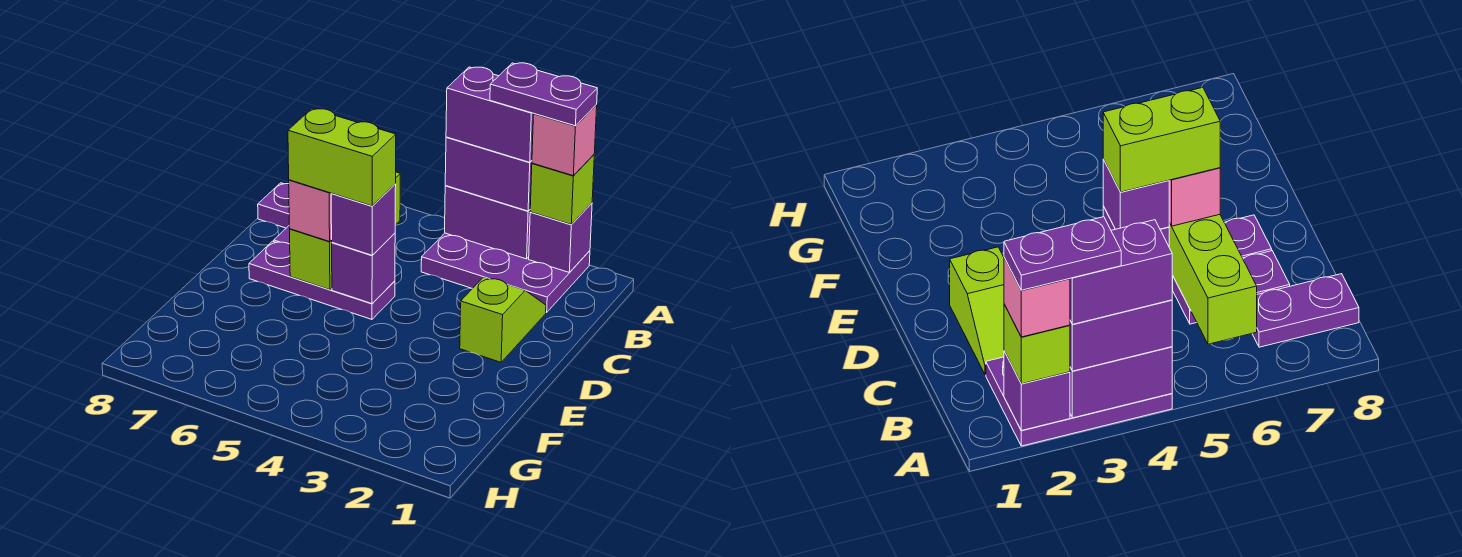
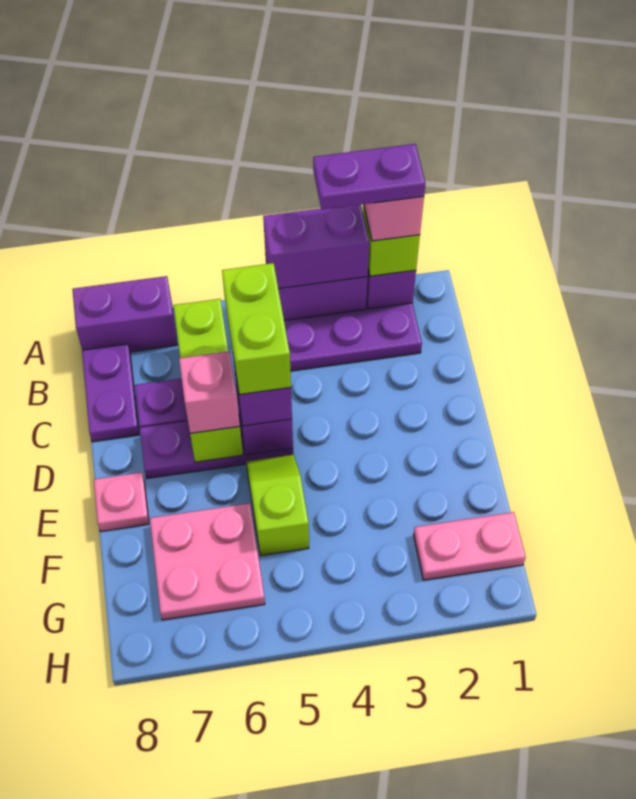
purple brick A3:A4 level 4 -> purple brick A7:A8 level 1
purple plate B7:B8 level 1 -> purple plate B8:C8 level 1
lime slope C2:D2 level 1 top D -> lime slope E5:F5 level 1 top F
lime brick D5:D6 level 4 -> lime brick C5:D5 level 4
none -> pink plate E8 level 1
none -> pink plate F6:G7 level 1
none -> pink plate G1:G2 level 1

